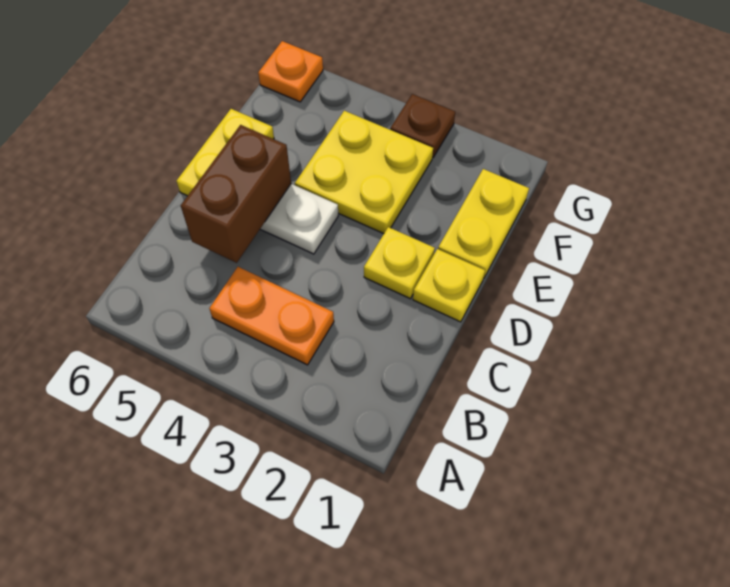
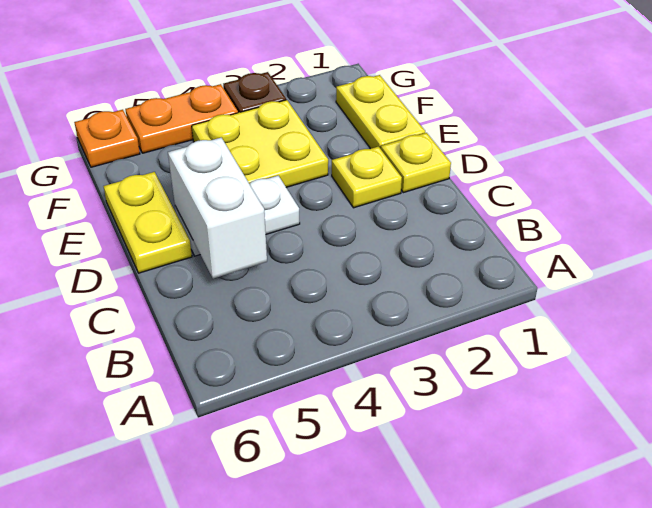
orange plate B3:B4 level 1 -> orange plate G4:G5 level 1
brown brick C5:D5 level 2 -> white brick C5:D5 level 2

